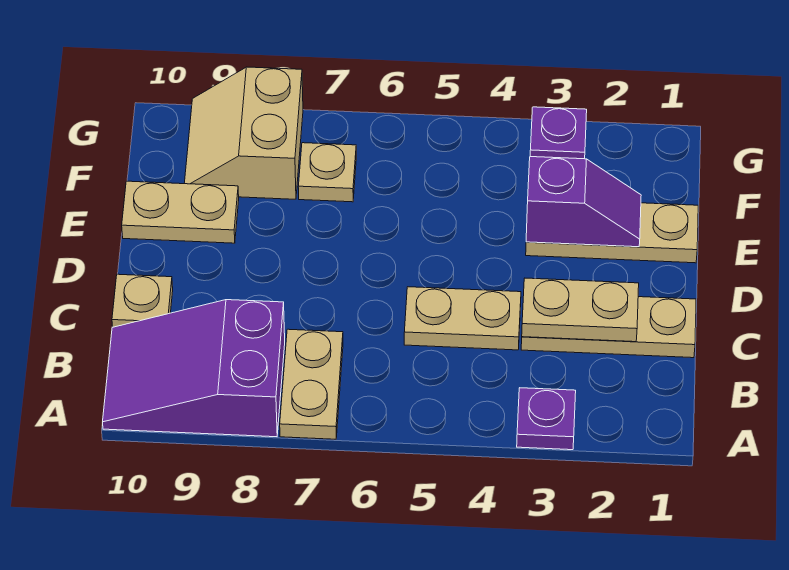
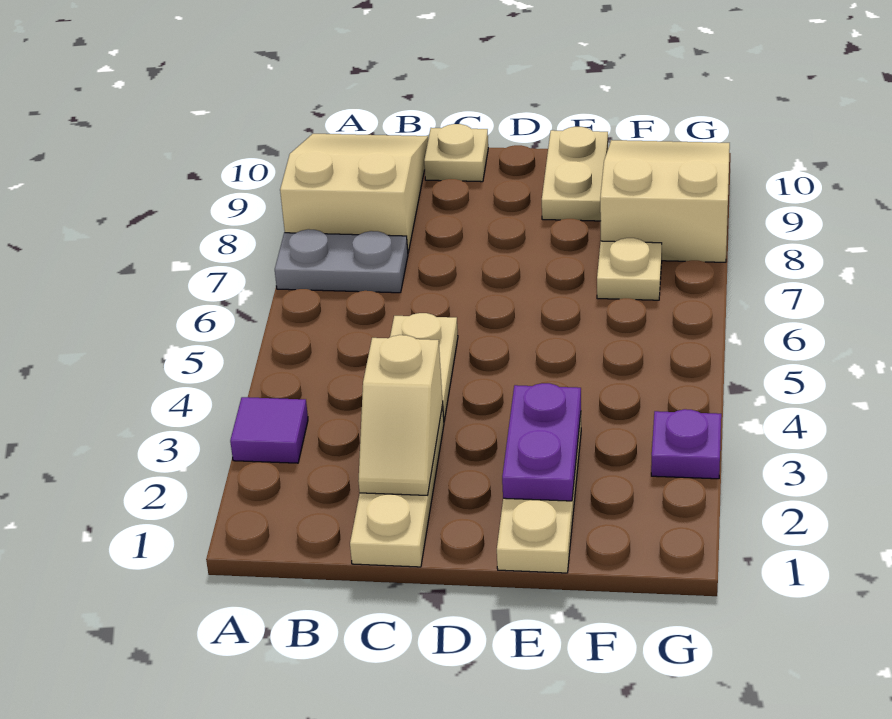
purple plate A3 level 1 -> purple tile A3 level 1
tan plate A7:B7 level 1 -> grey plate A7:B7 level 1
purple slope A8:B10 level 1 top 8 -> tan slope A8:B10 level 1 top 8
tan plate C2:C3 level 2 -> tan slope C2:C3 level 2 top 3
purple slope E2:E3 level 2 top 3 -> purple plate E2:E3 level 2
tan slope F8:G9 level 1 top 8 -> tan slope F8:G10 level 1 top 8

